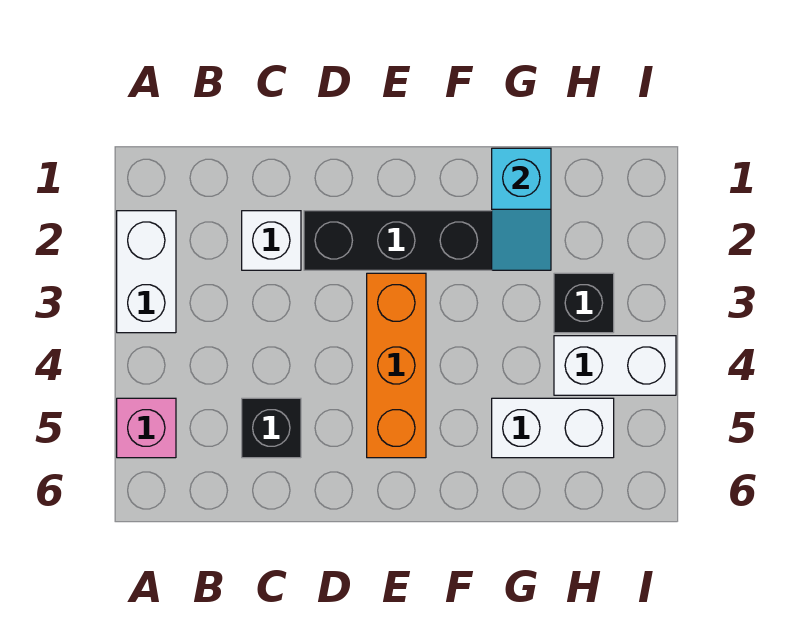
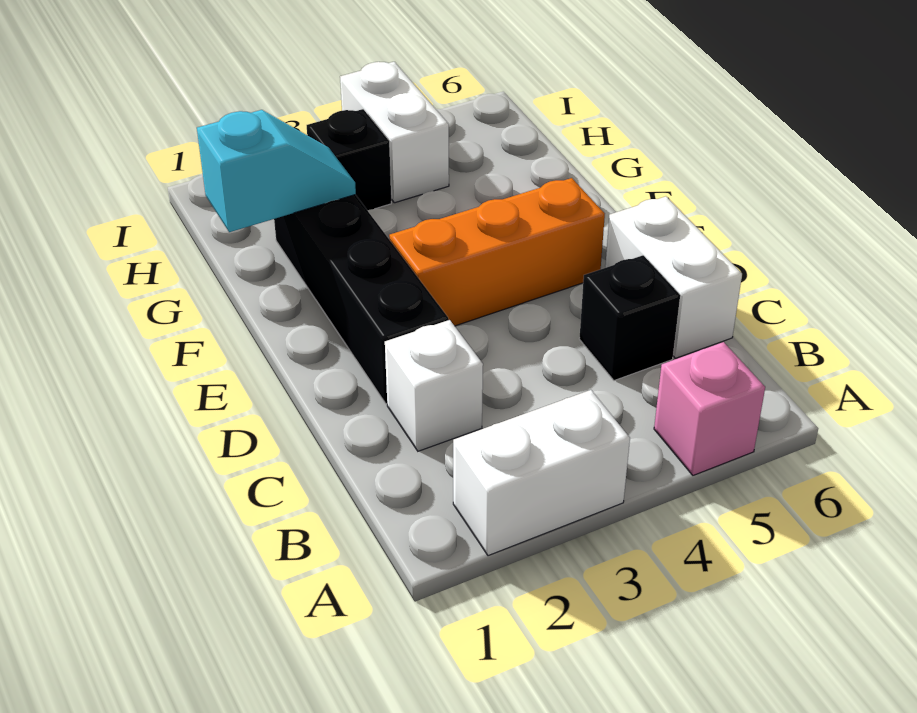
white brick G5:H5 level 1 -> white brick C6:D6 level 1

